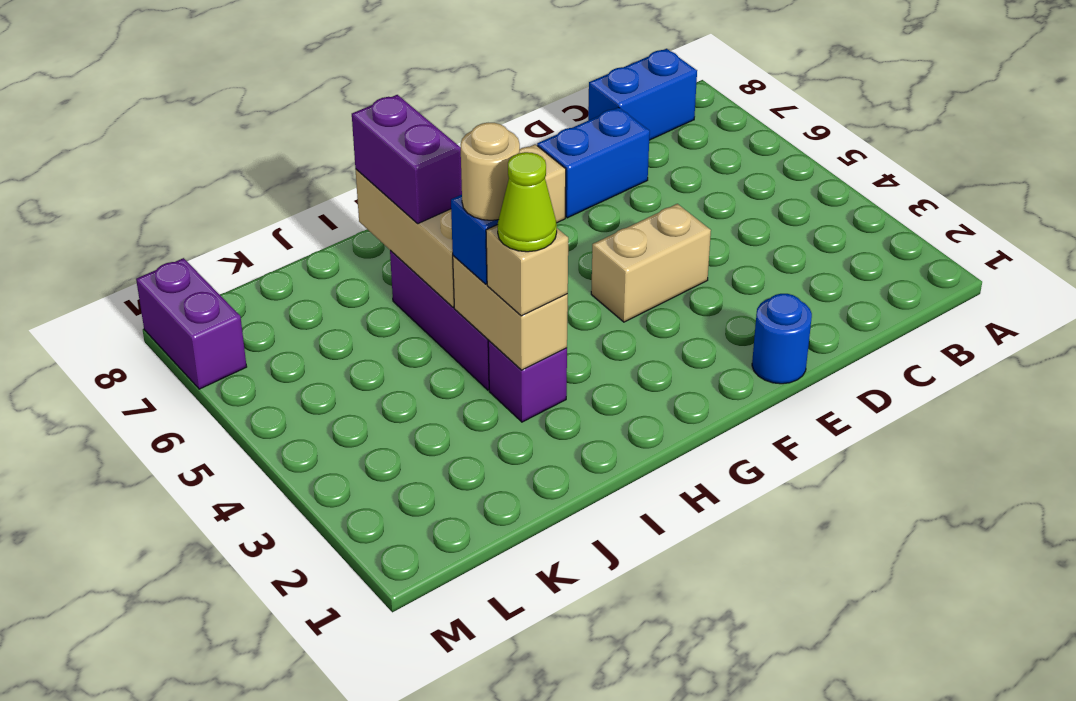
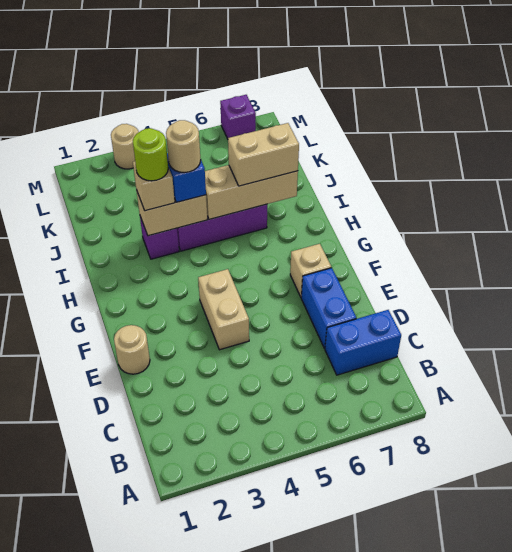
blue brick B8:C8 level 1 -> blue brick C7:C8 level 1
blue round brick E1 level 1 -> tan round brick E1 level 1
lime cone I3 level 4 -> lime round brick I3 level 4
purple brick I6:I7 level 3 -> tan brick I6:I7 level 3
none -> tan round brick M3 level 1
purple brick M7:M8 level 1 -> purple brick M7 level 1

